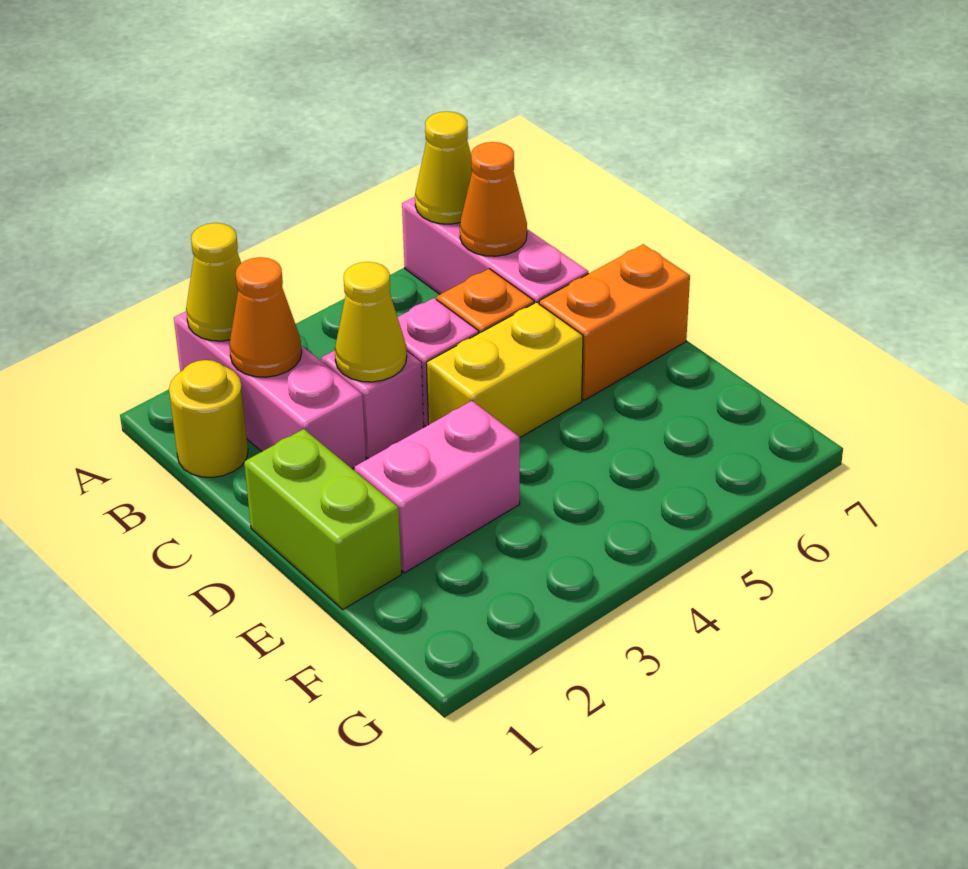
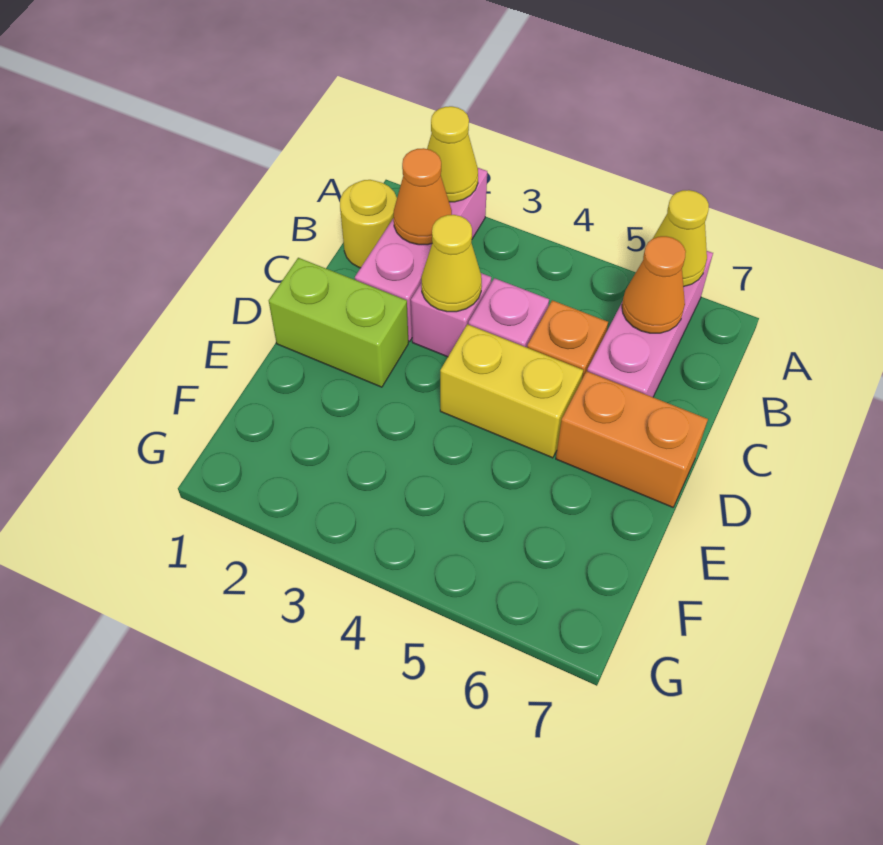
lime brick D1:E1 level 1 -> lime brick D1:D2 level 1
pink brick E2:E3 level 1 -> none

